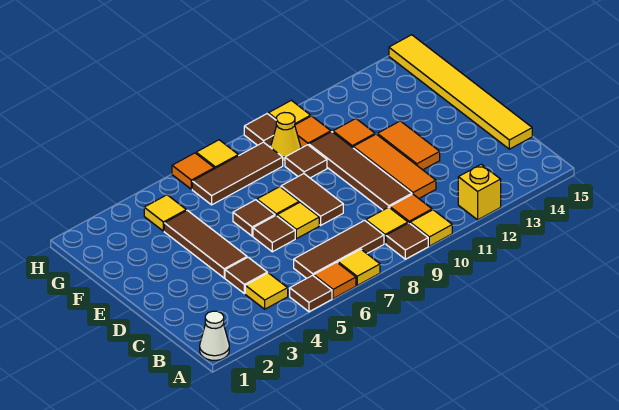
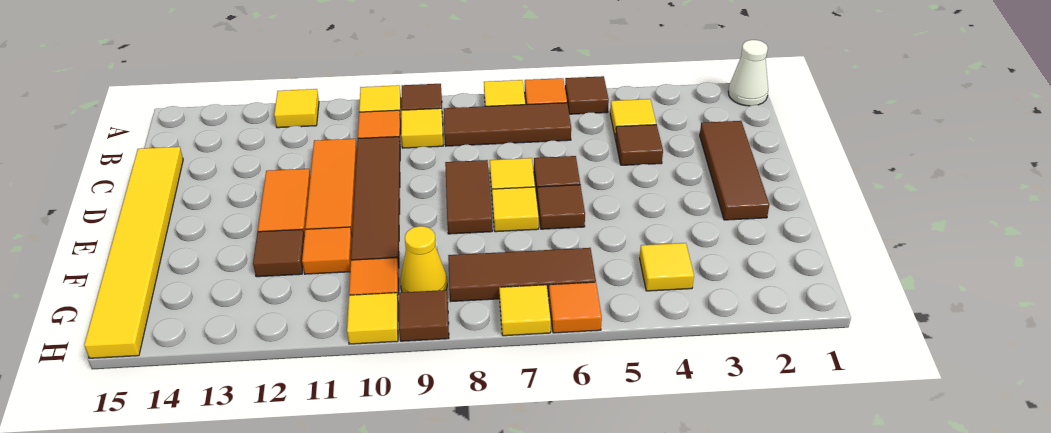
yellow brick A12 level 1 -> yellow tile A12 level 1
brown tile D4:F4 level 1 -> brown tile C2:E2 level 1
brown tile F9 level 1 -> brown tile F12 level 1

